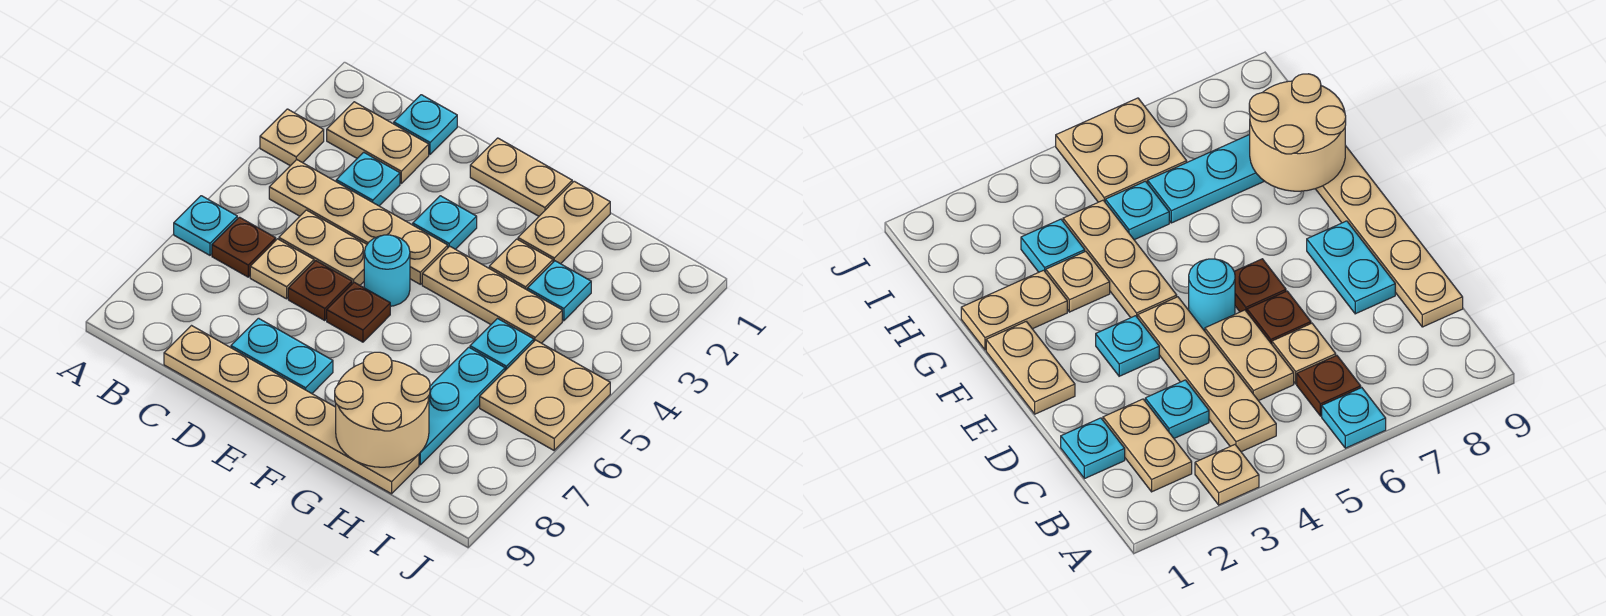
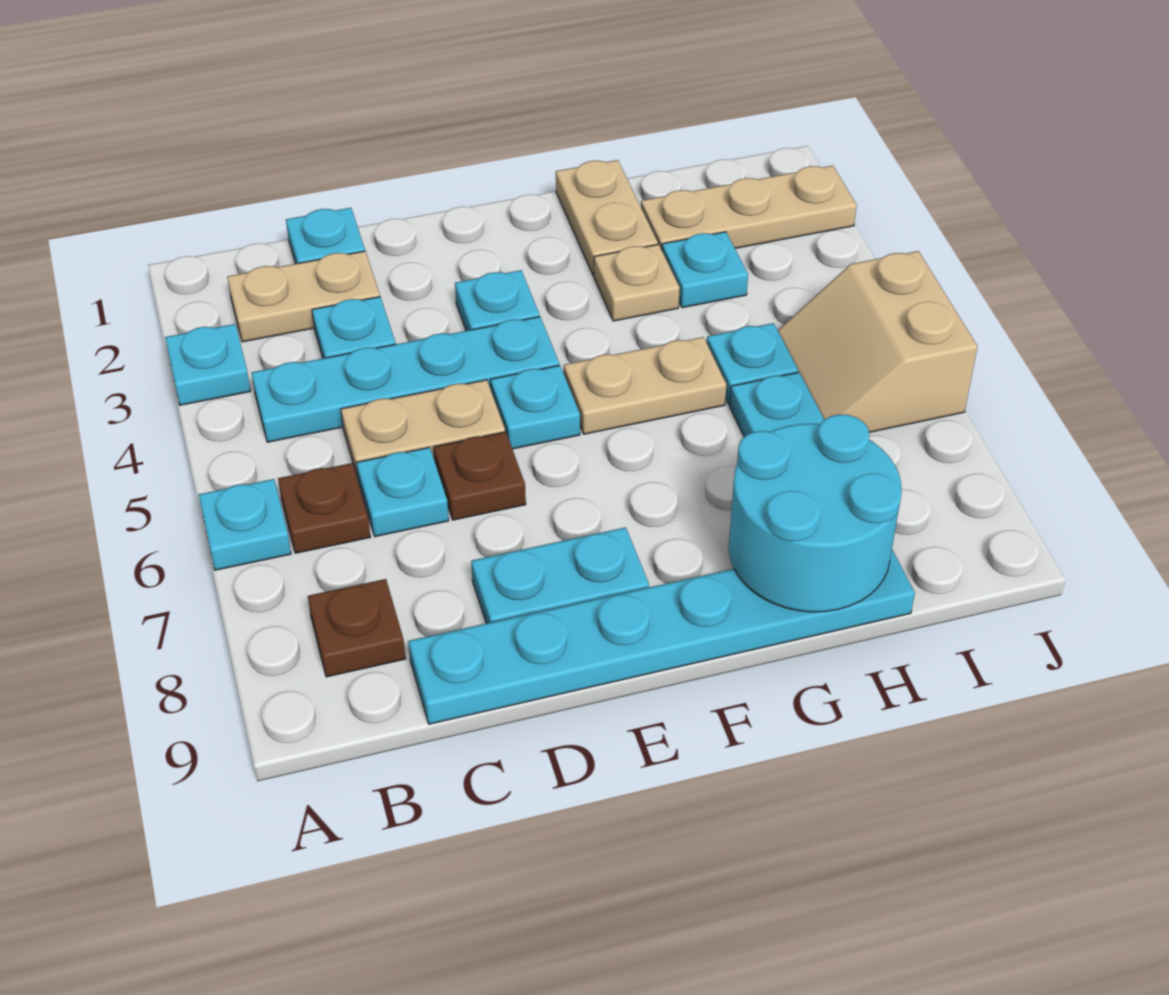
tan plate A3 level 1 -> cyan plate A3 level 1
tan plate B4:E4 level 1 -> cyan plate B4:E4 level 1
tan plate C6 level 1 -> cyan plate C6 level 1
tan plate C9:H9 level 1 -> cyan plate C9:H9 level 1
tan plate E1:F1 level 1 -> tan plate F5:G5 level 1
cyan round brick E5 level 1 -> cyan plate E5 level 1
brown plate E6 level 1 -> brown plate B8 level 1
tan plate F4:H4 level 1 -> tan plate H2:J2 level 1
tan round brick G8:H9 level 2 -> cyan round brick G8:H9 level 2
tan plate I5:J6 level 1 -> tan slope I5:J6 level 1 top J

